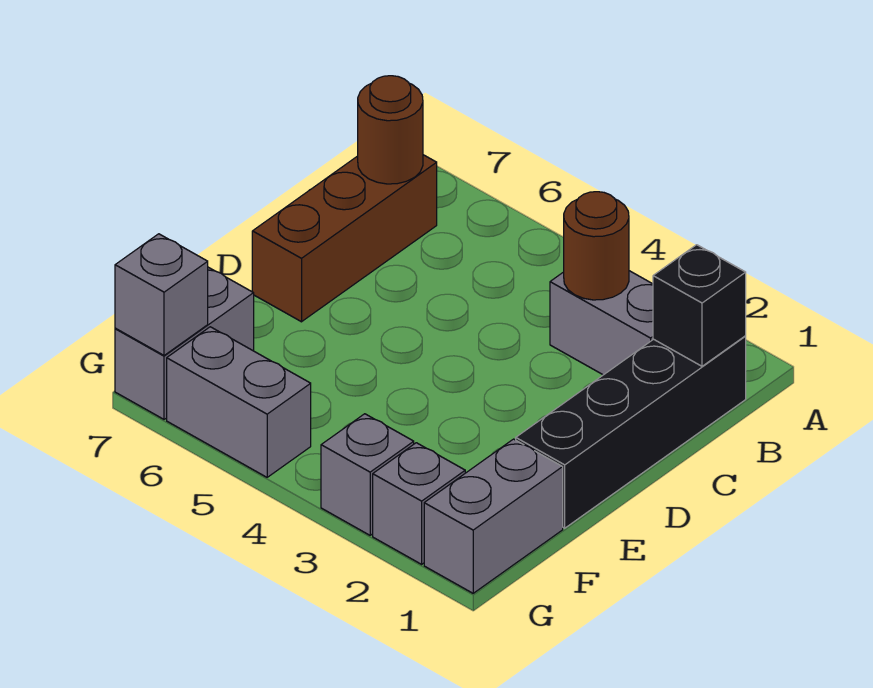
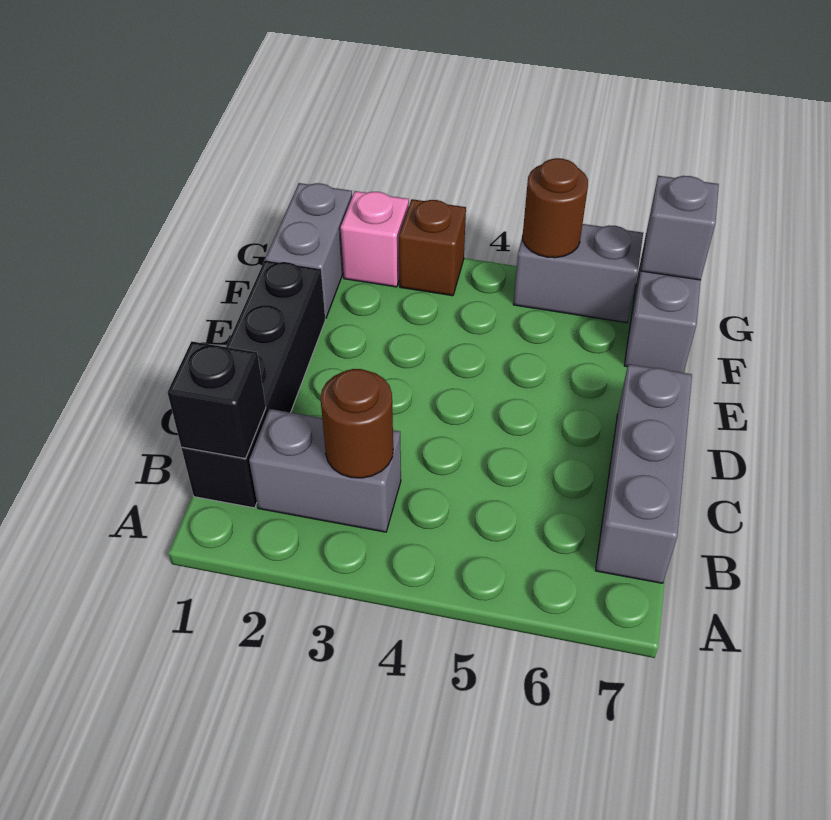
brown brick B7:D7 level 1 -> grey brick B7:D7 level 1
brown round brick B7 level 2 -> brown round brick G5 level 2
grey brick G2 level 1 -> pink brick G2 level 1
grey brick G3 level 1 -> brown brick G3 level 1

